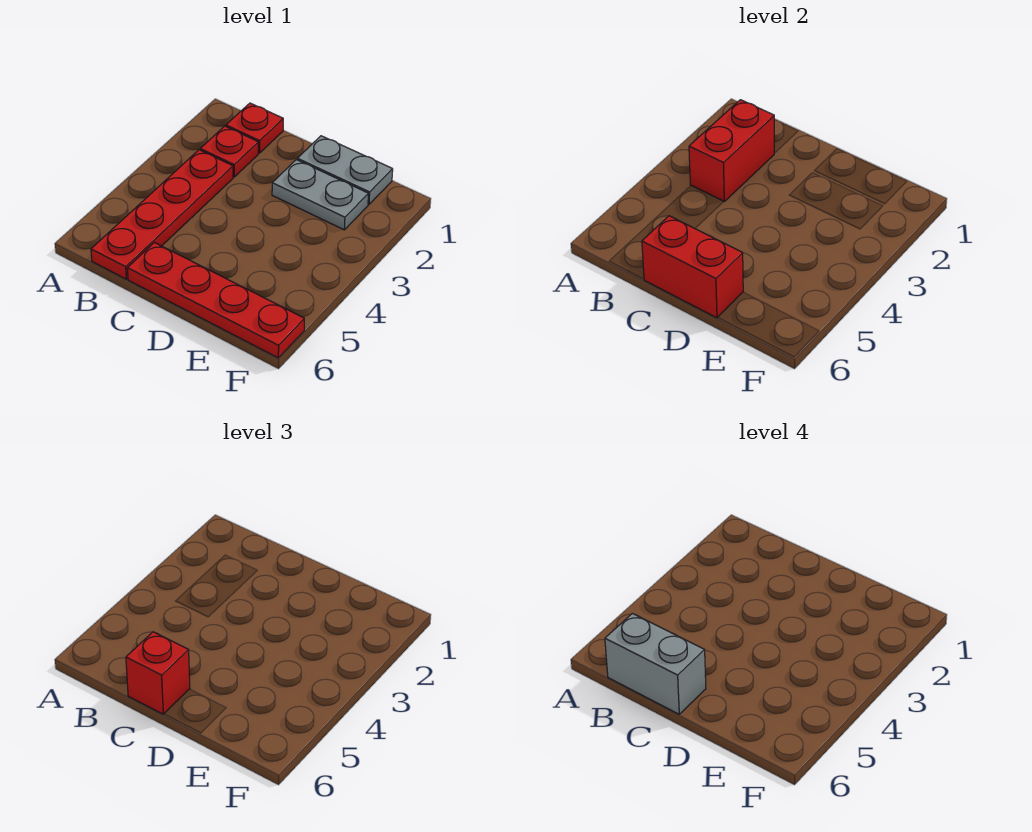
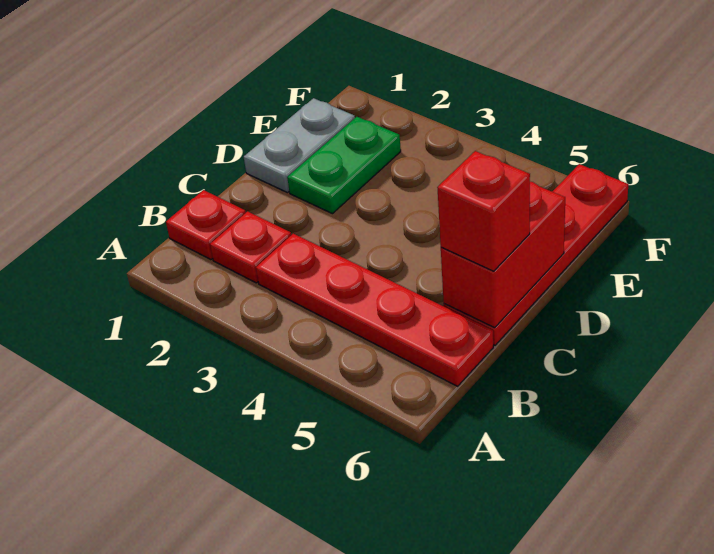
red brick B2:B3 level 2 -> none
grey brick B6:C6 level 4 -> none
grey plate D2:E2 level 1 -> green plate D2:E2 level 1

